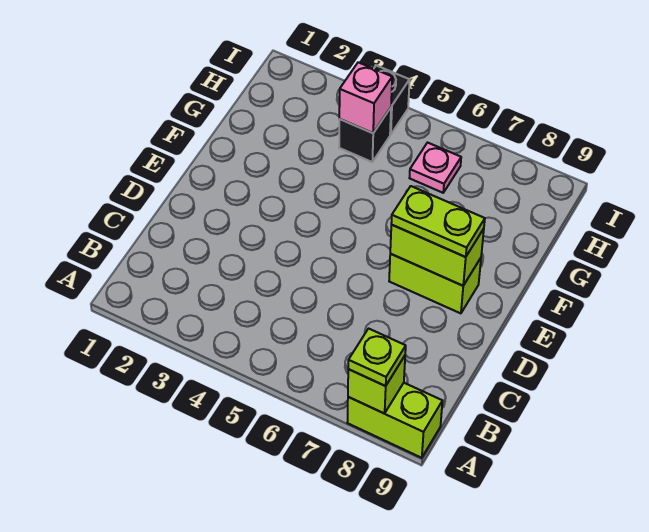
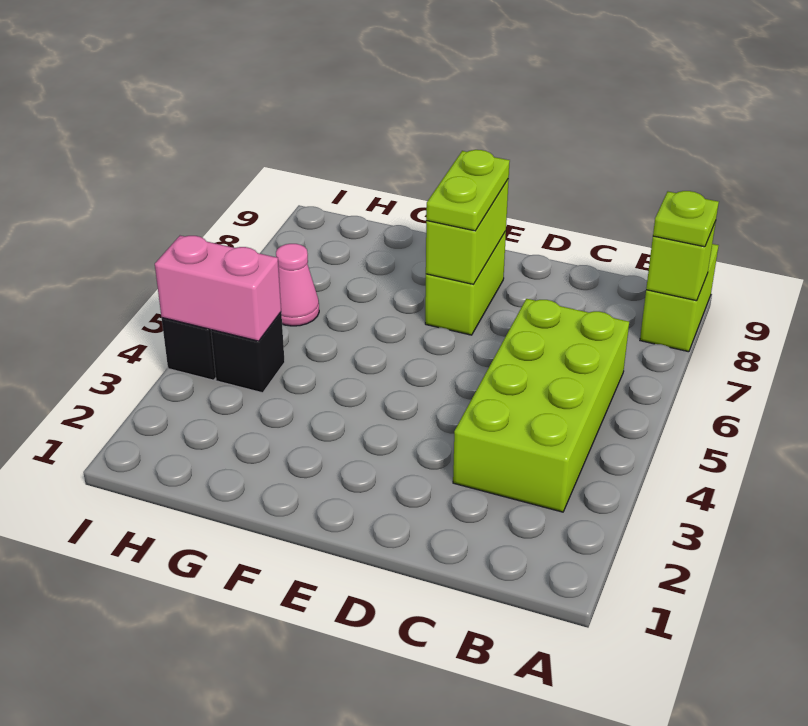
none -> lime brick B3:C6 level 1
pink brick H4 level 2 -> pink brick H4:I4 level 2
pink plate H6 level 1 -> pink cone H6 level 1

